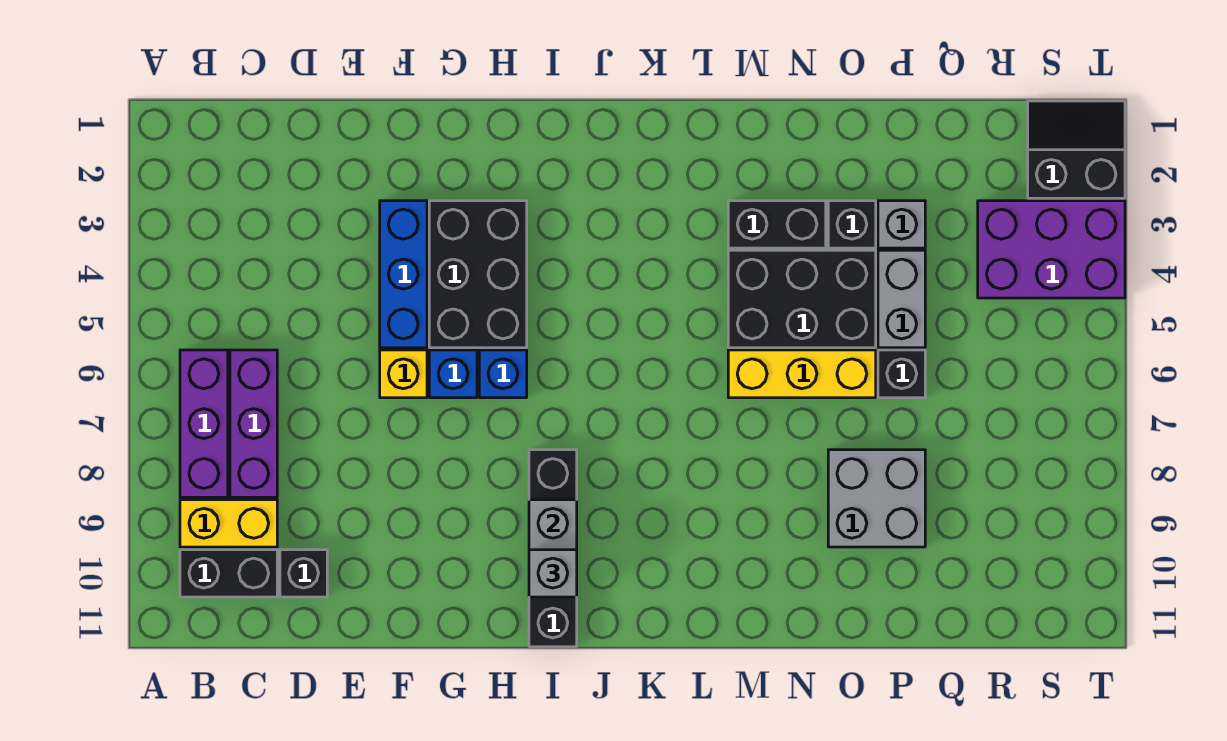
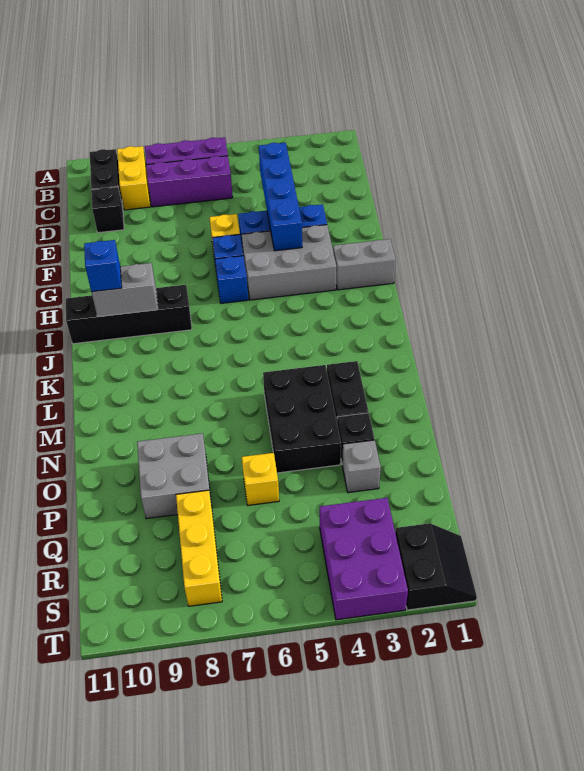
none -> blue brick D4:G4 level 2
black brick G3:H5 level 1 -> grey brick G3:H5 level 1
grey brick I10 level 3 -> blue brick I10 level 3
yellow brick M6:O6 level 1 -> yellow brick Q8:S8 level 1
grey brick P4:P5 level 1 -> grey brick H1:H2 level 1
black brick P6 level 1 -> yellow brick P6 level 1

